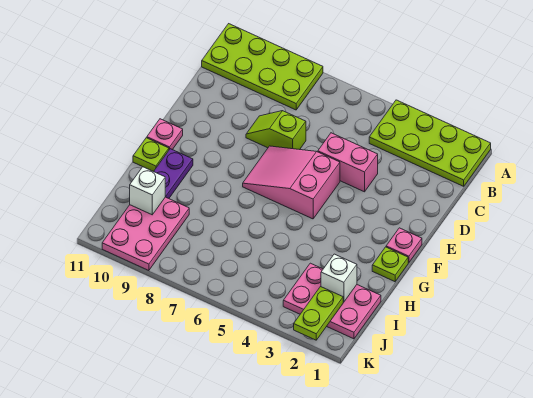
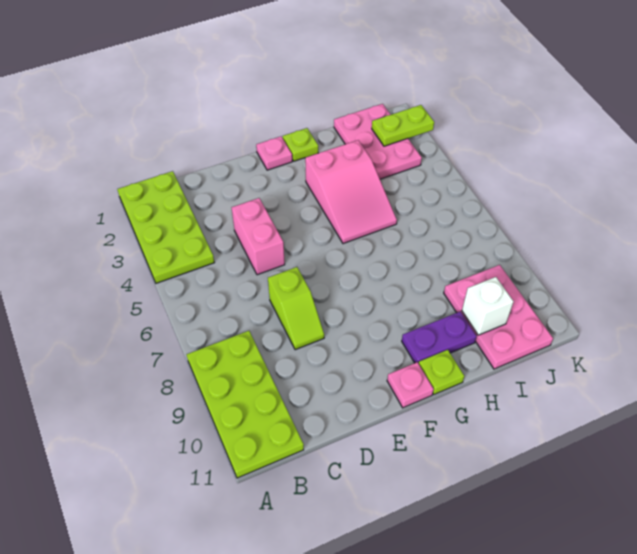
pink slope E5:F7 level 1 top 5 -> pink slope G3:H5 level 1 top 3
white brick I2 level 2 -> none
pink plate I9:K10 level 1 -> pink plate I9:J11 level 1

